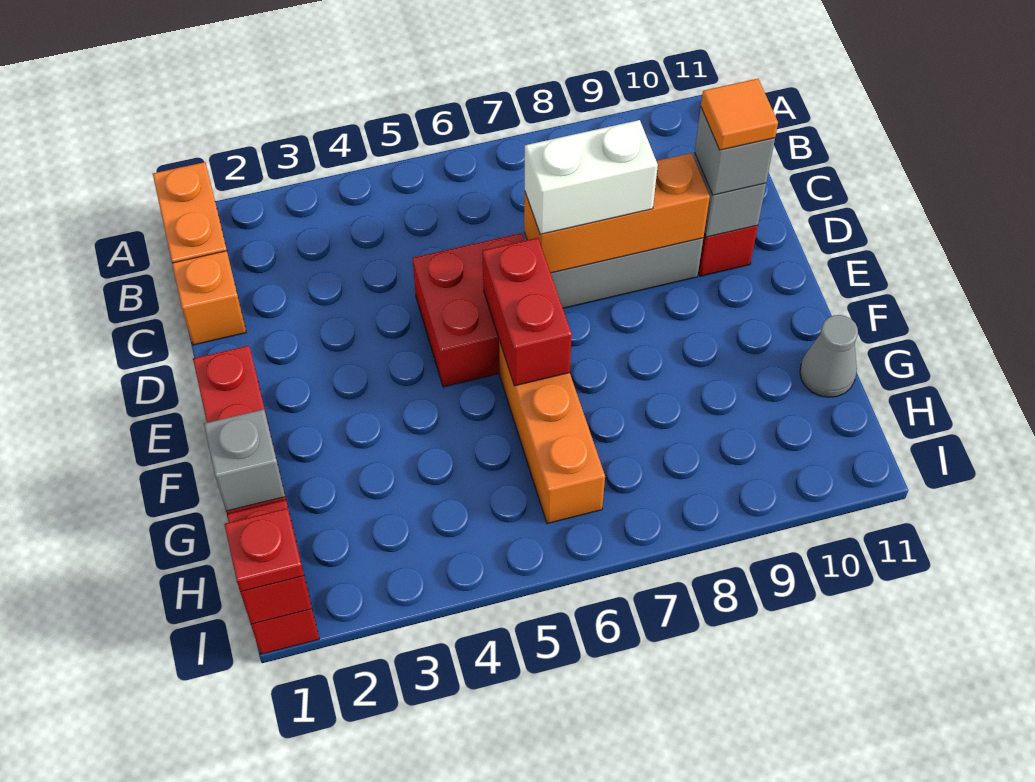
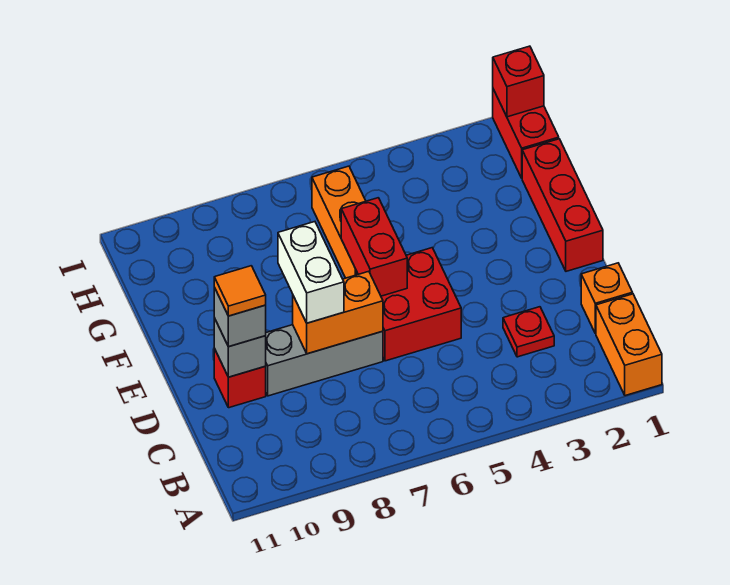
orange brick D7:D9 level 2 -> orange brick D7:D8 level 2
white brick D7:D8 level 3 -> white brick D8:E8 level 3
grey brick G1 level 2 -> none
grey cone G11 level 1 -> none
red plate I1 level 3 -> red plate C3 level 1

